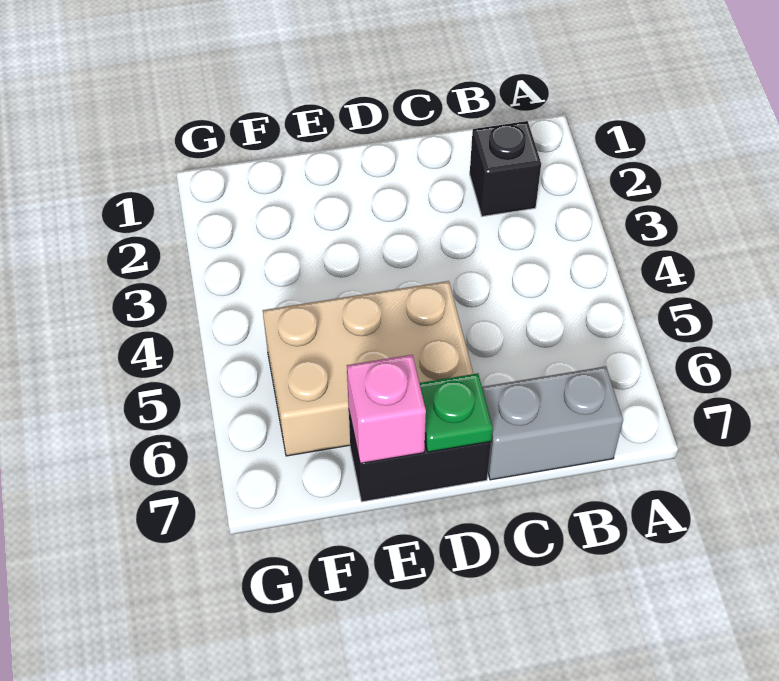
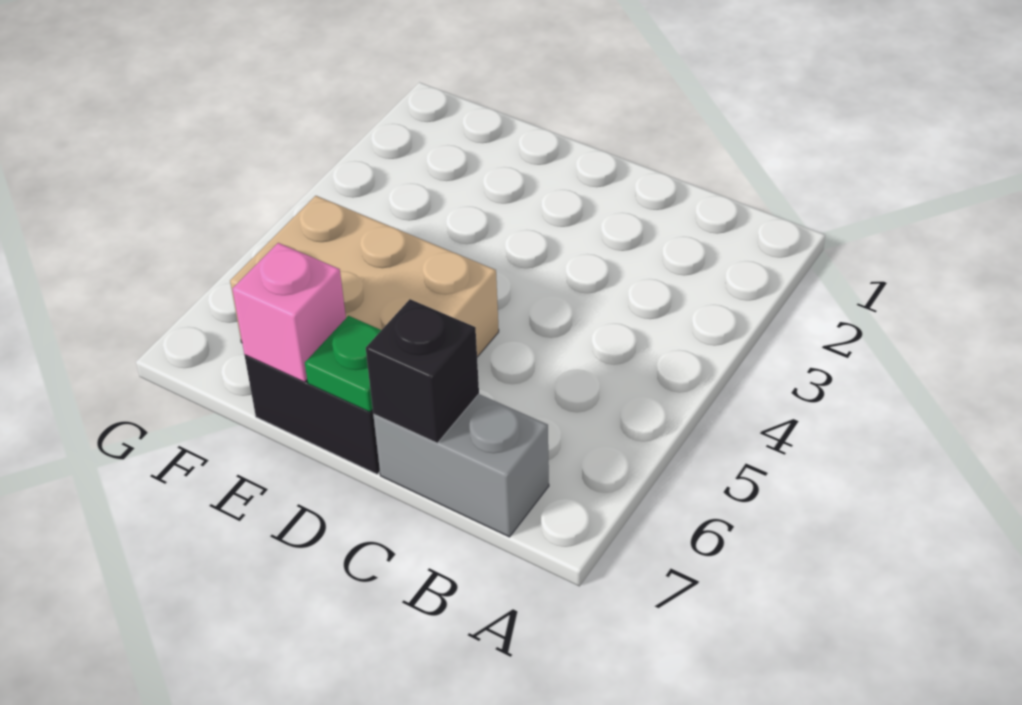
black brick B2 level 1 -> black brick C7 level 2

